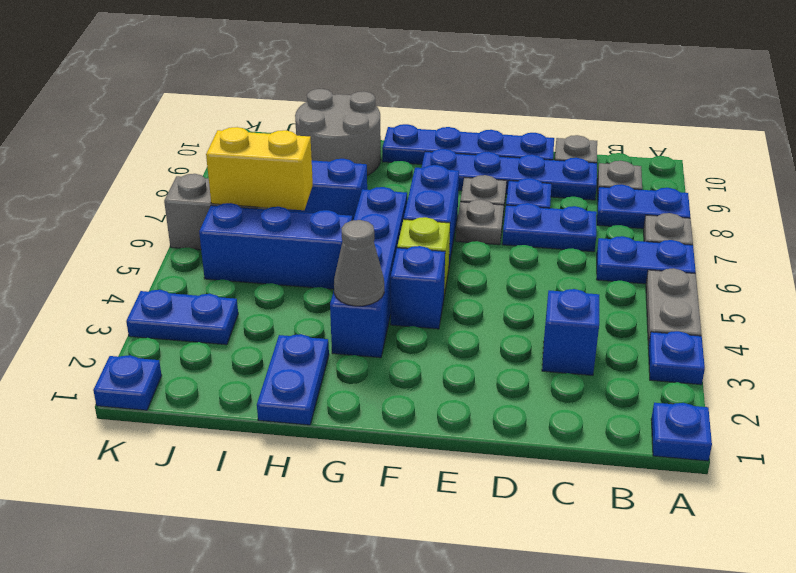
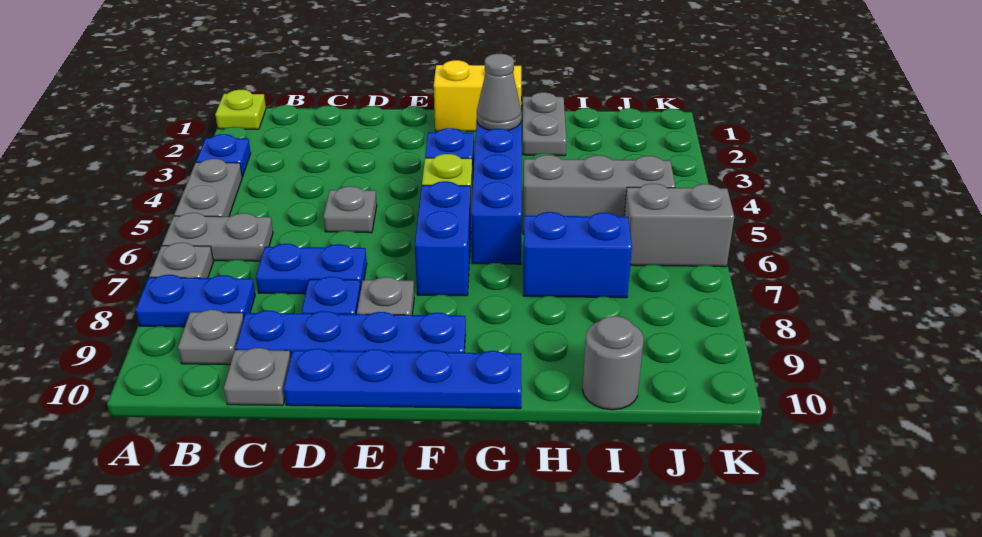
blue plate A1 level 1 -> lime plate A1 level 1
blue plate A6:B6 level 1 -> grey plate A6:B6 level 1
blue brick C3 level 1 -> none
grey plate E7 level 1 -> grey plate D5 level 1
blue plate H1:H2 level 1 -> grey plate H1:H2 level 1
blue brick H5:J5 level 1 -> grey brick H5:J5 level 1
grey round brick H9:I10 level 1 -> grey round brick I10 level 1
yellow brick I6:J6 level 2 -> yellow brick F1:G1 level 1
blue plate J3:K3 level 1 -> none
blue plate K1 level 1 -> none

